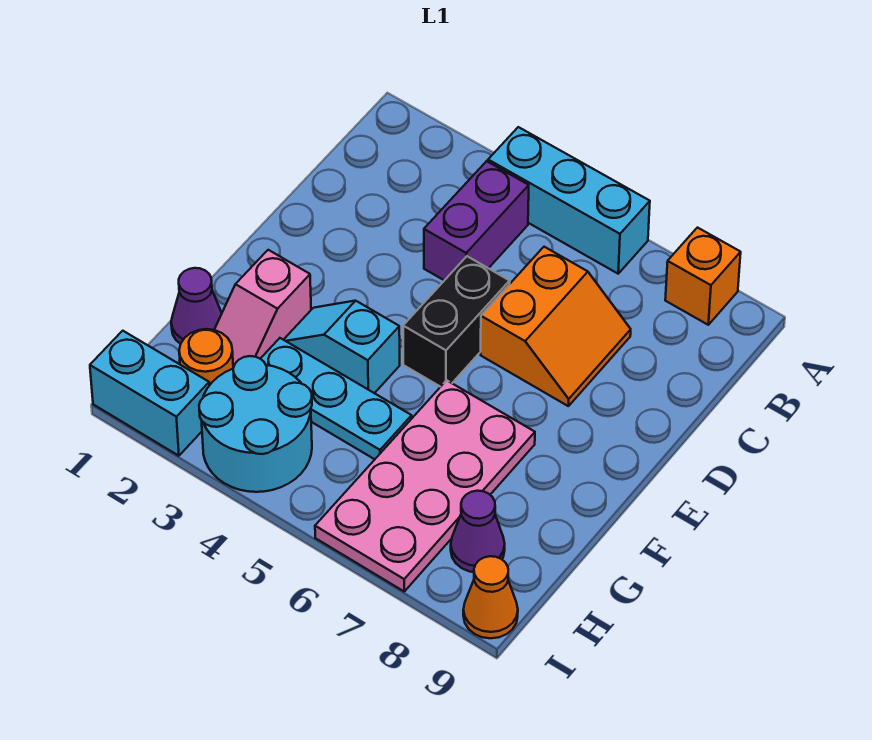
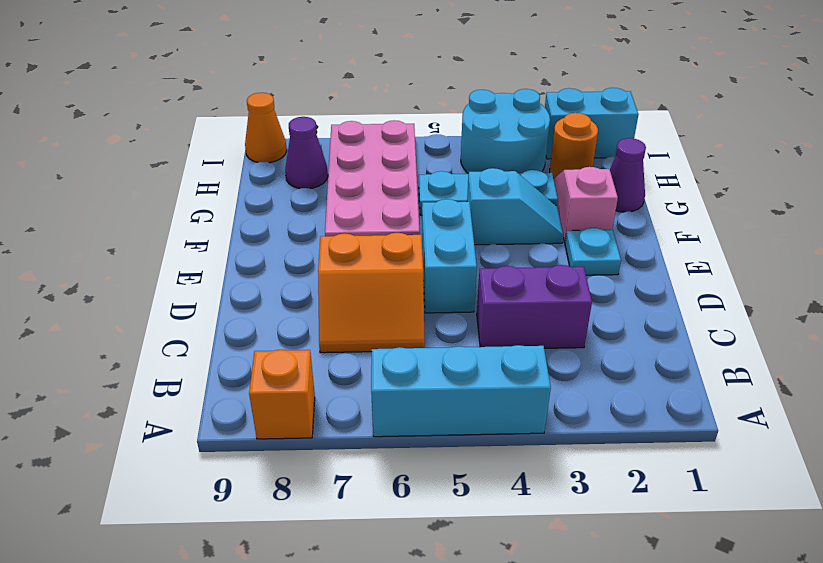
purple brick B4:C4 level 1 -> purple brick C3:C4 level 1
orange slope C6:D7 level 1 top 6 -> orange slope C6:D7 level 1 top D
black brick D5:E5 level 1 -> cyan brick D5:E5 level 1
none -> cyan plate E2 level 1

